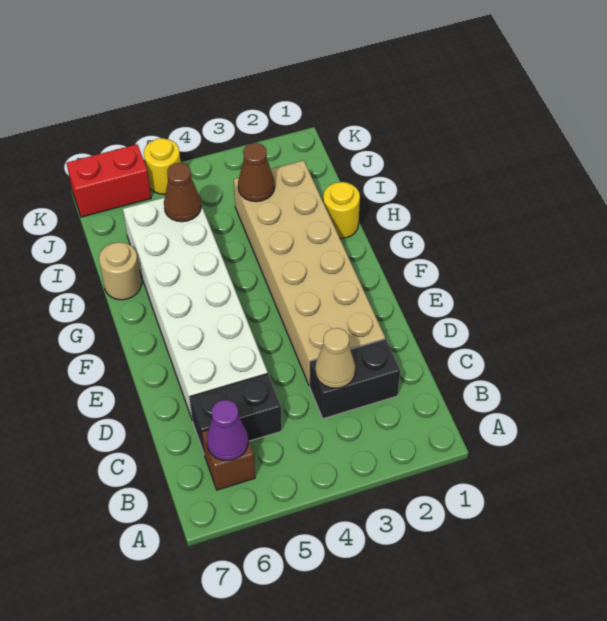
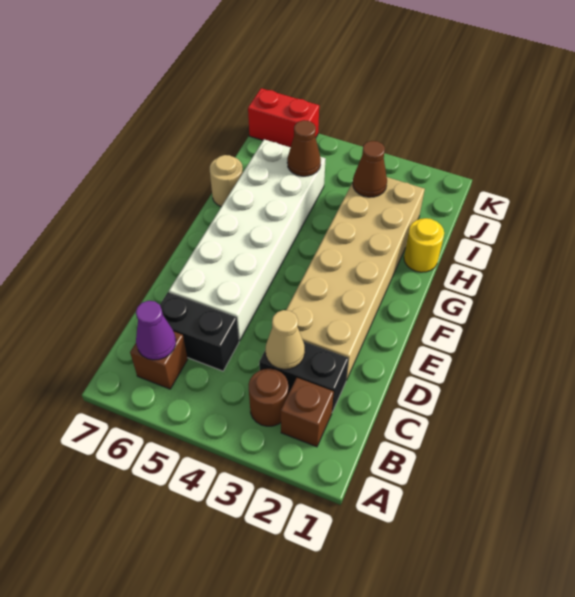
none -> brown brick B2 level 1
none -> brown round brick B3 level 1
yellow round brick K5 level 1 -> none

